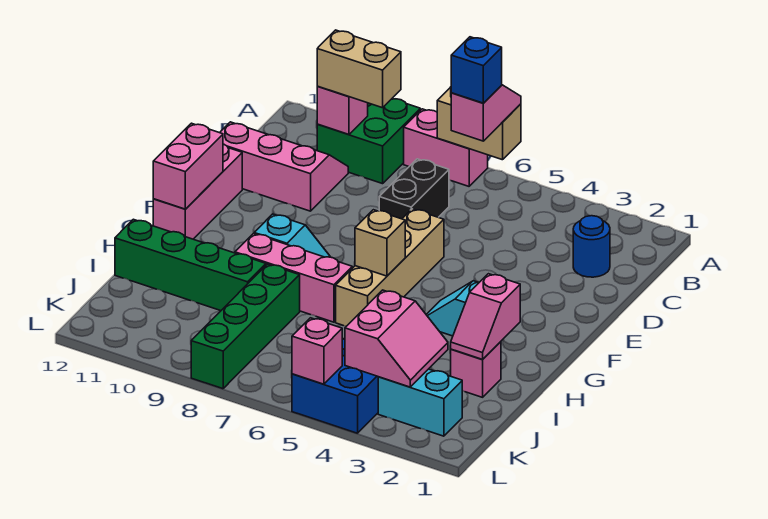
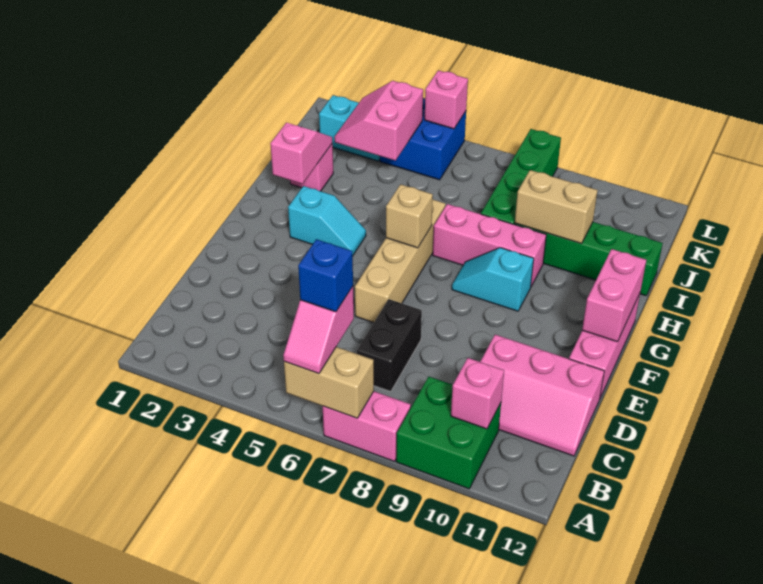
tan brick B9:B10 level 3 -> tan brick I9:I10 level 2
blue round brick C2 level 1 -> none

